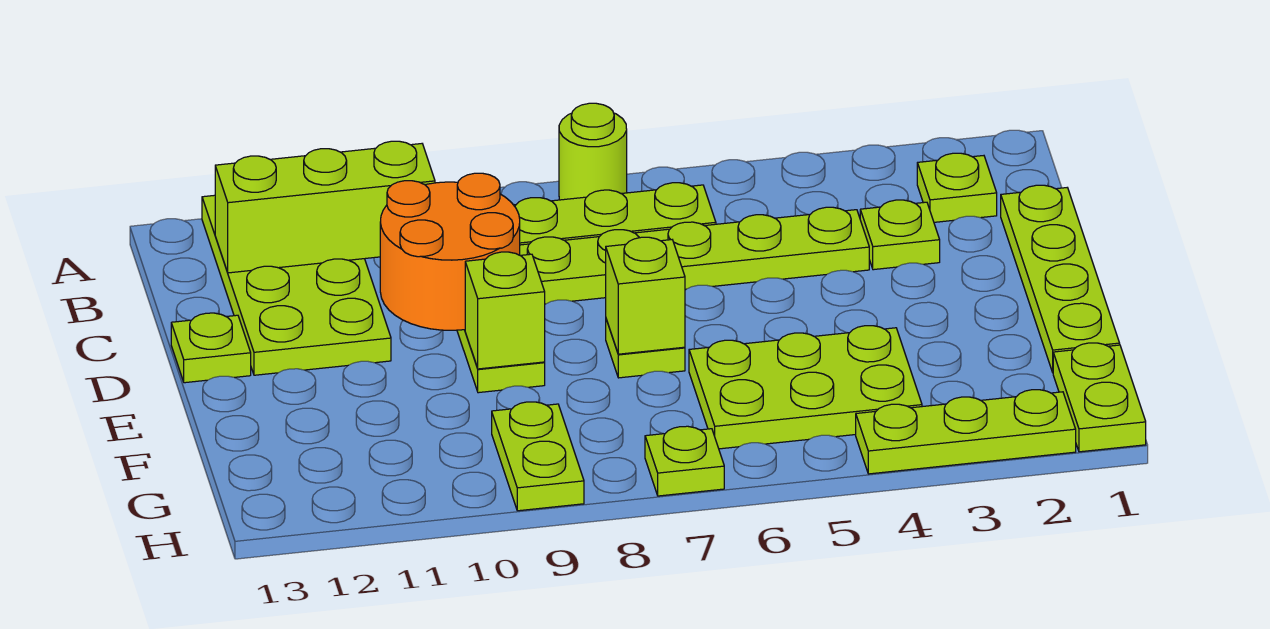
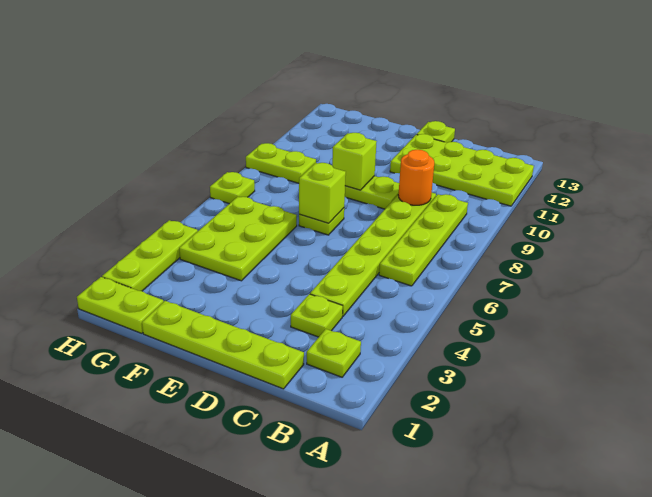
lime round brick A7 level 1 -> none
lime brick B10:B12 level 2 -> none
orange round brick C9:D10 level 2 -> orange round brick C9 level 2

